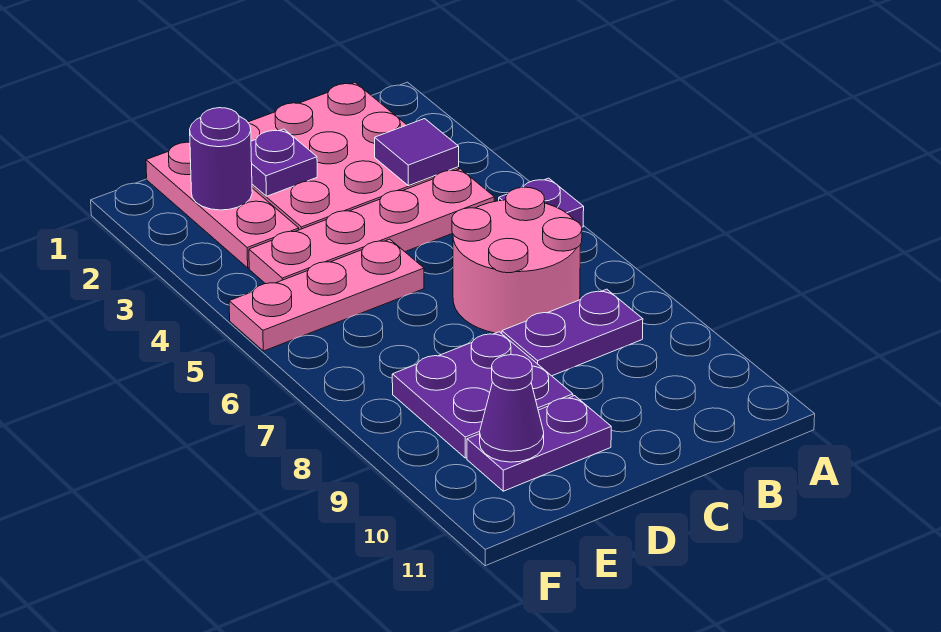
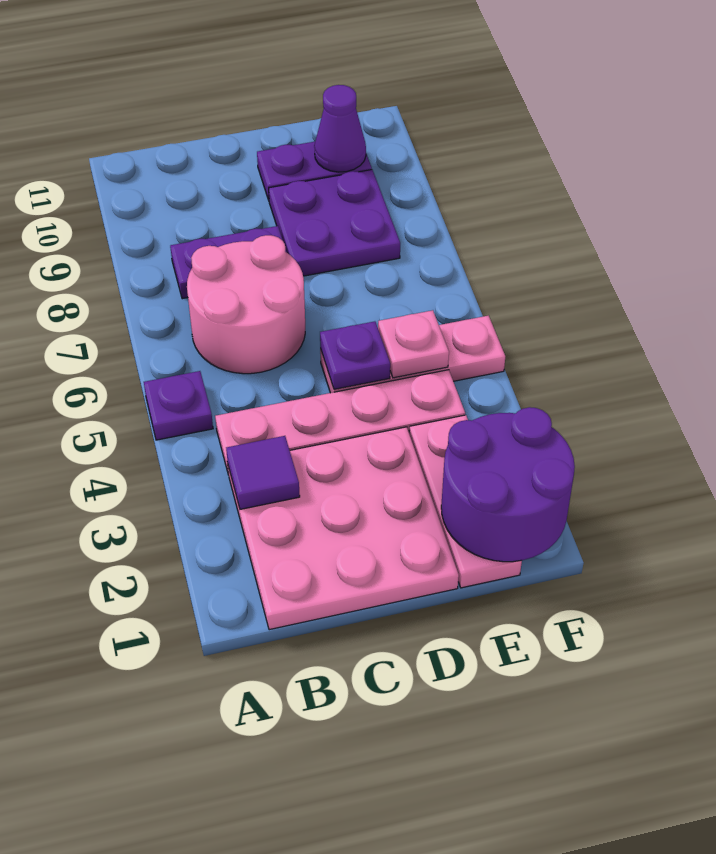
purple plate D2 level 2 -> purple plate D5 level 2
purple round brick E2 level 2 -> purple round brick E1:F2 level 2
none -> pink plate E5 level 2

